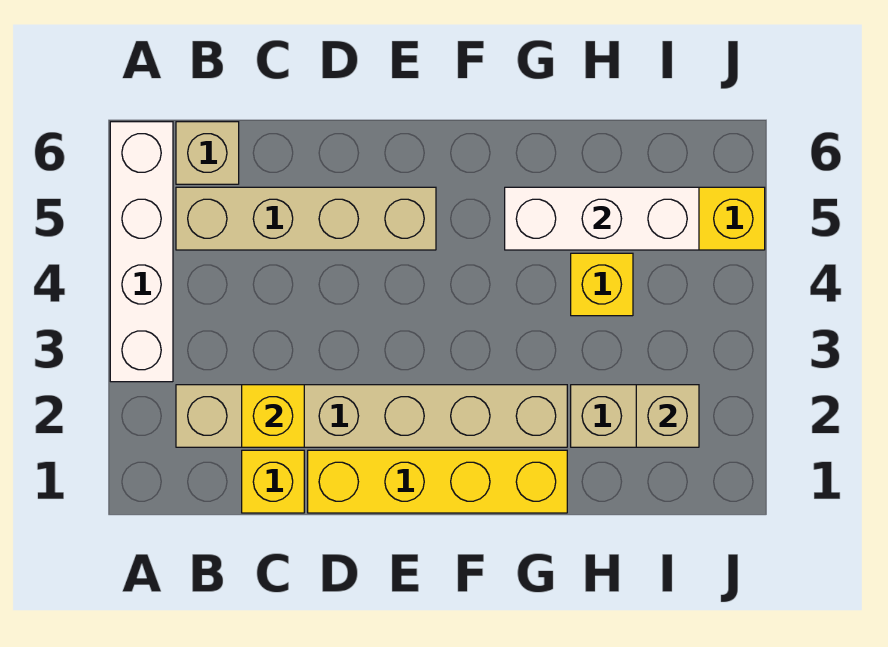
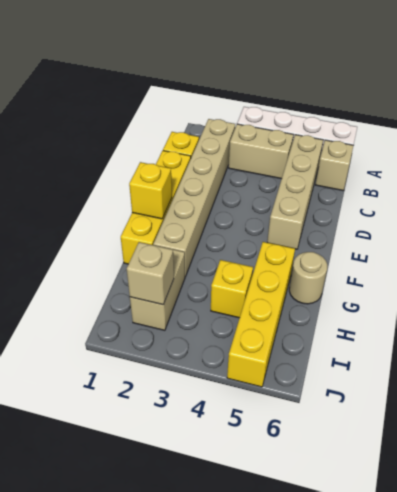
none -> tan brick B3:B4 level 1
yellow brick C2 level 2 -> yellow brick F1 level 2
white brick G5:I5 level 2 -> none
none -> tan round brick G6 level 1

